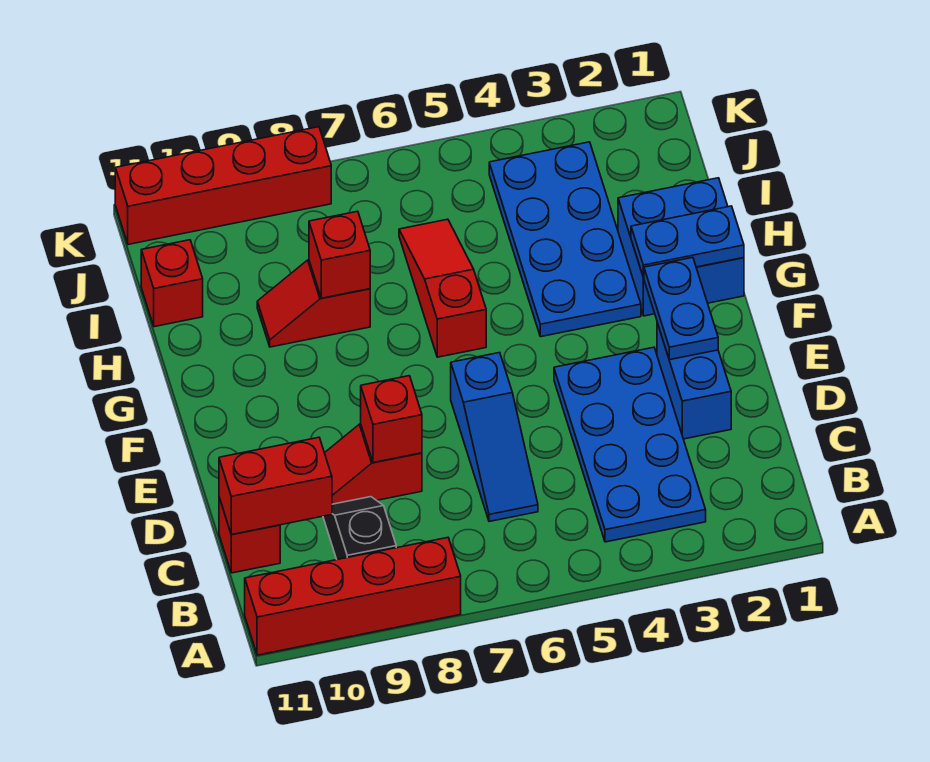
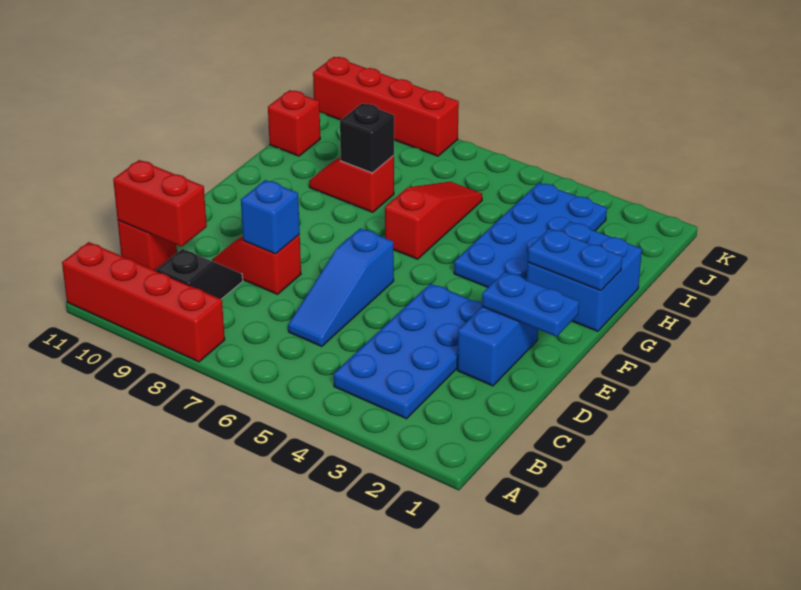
red brick D8 level 2 -> blue brick D8 level 2
blue plate E2:F2 level 2 -> blue plate E1:E2 level 2
red brick H8 level 2 -> black brick H8 level 2

